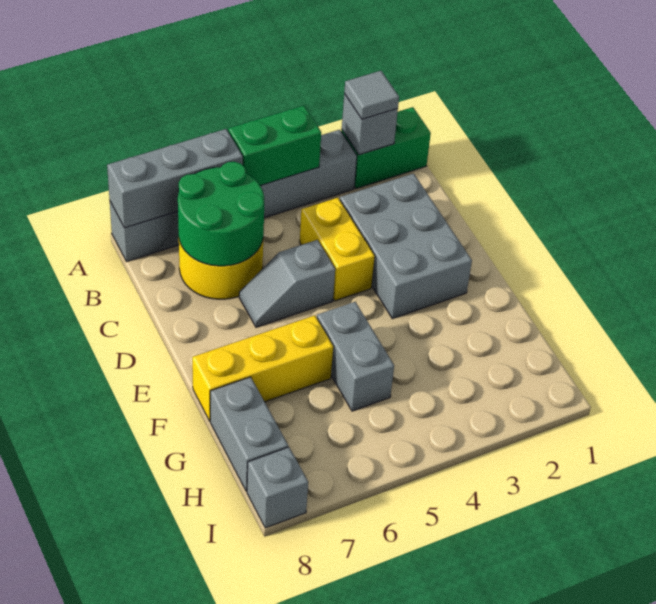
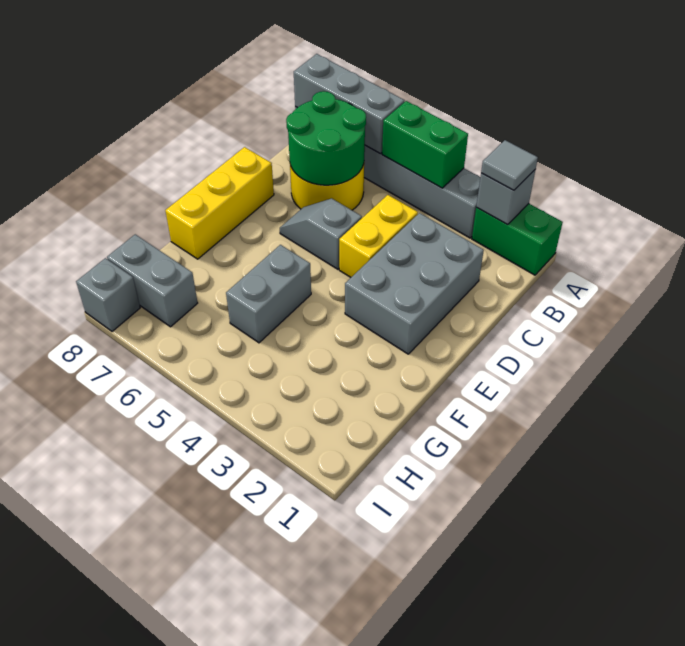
yellow brick F6:F8 level 1 -> yellow brick D8:F8 level 1
grey brick G8:H8 level 1 -> grey brick H7:H8 level 1

